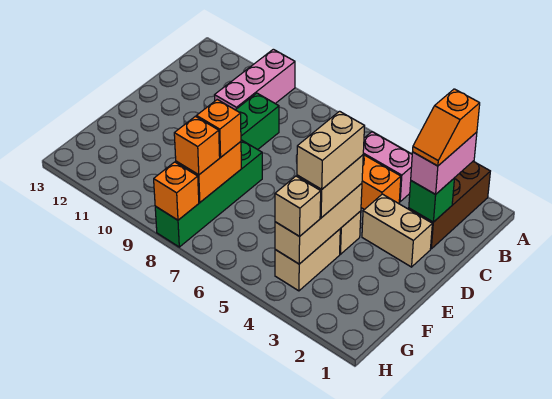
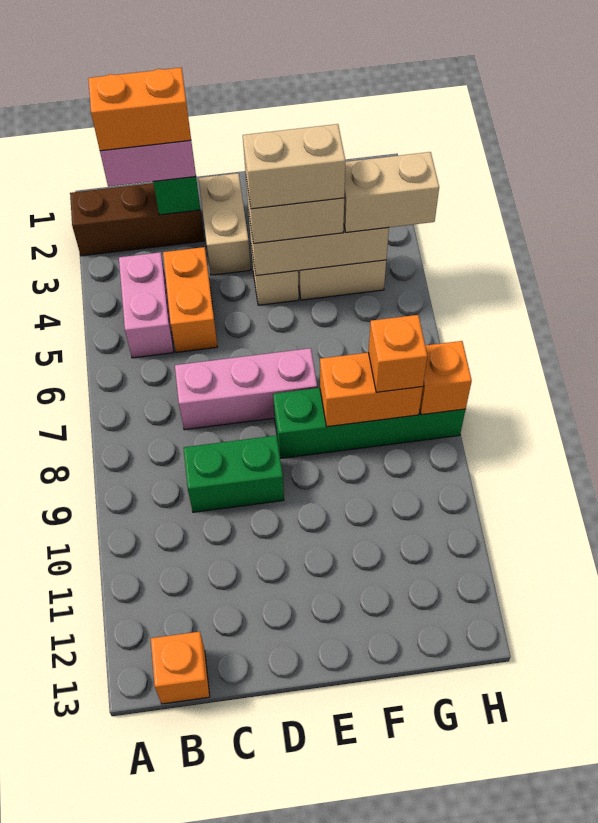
pink brick A10:C10 level 1 -> pink brick C7:E7 level 1
orange slope B2:C2 level 4 top B -> orange brick B2:C2 level 4
orange brick F8 level 3 -> orange brick B13 level 1
tan brick G4 level 3 -> tan brick G4:H4 level 3

